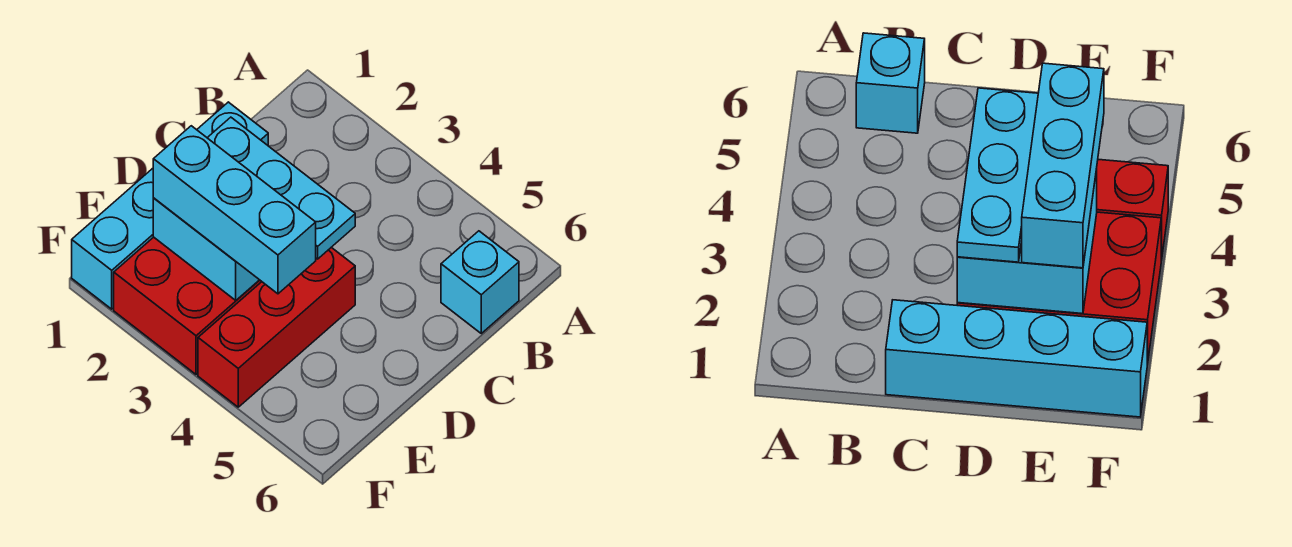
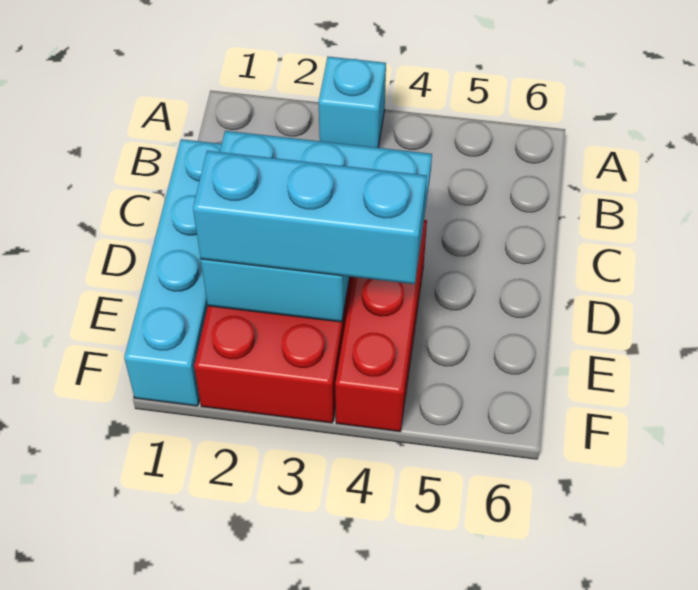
cyan brick B6 level 1 -> cyan brick A3 level 1

